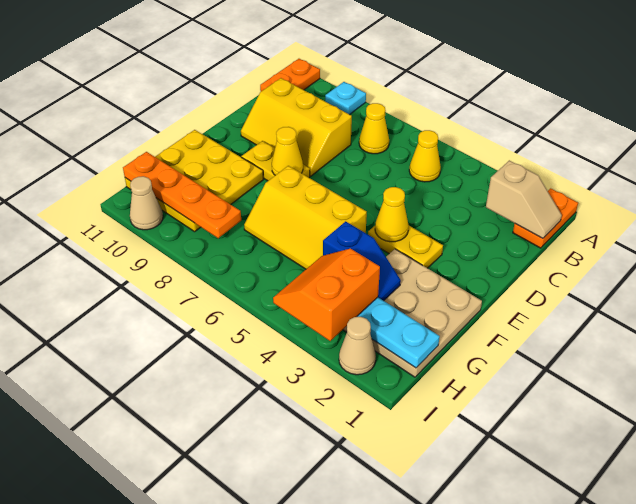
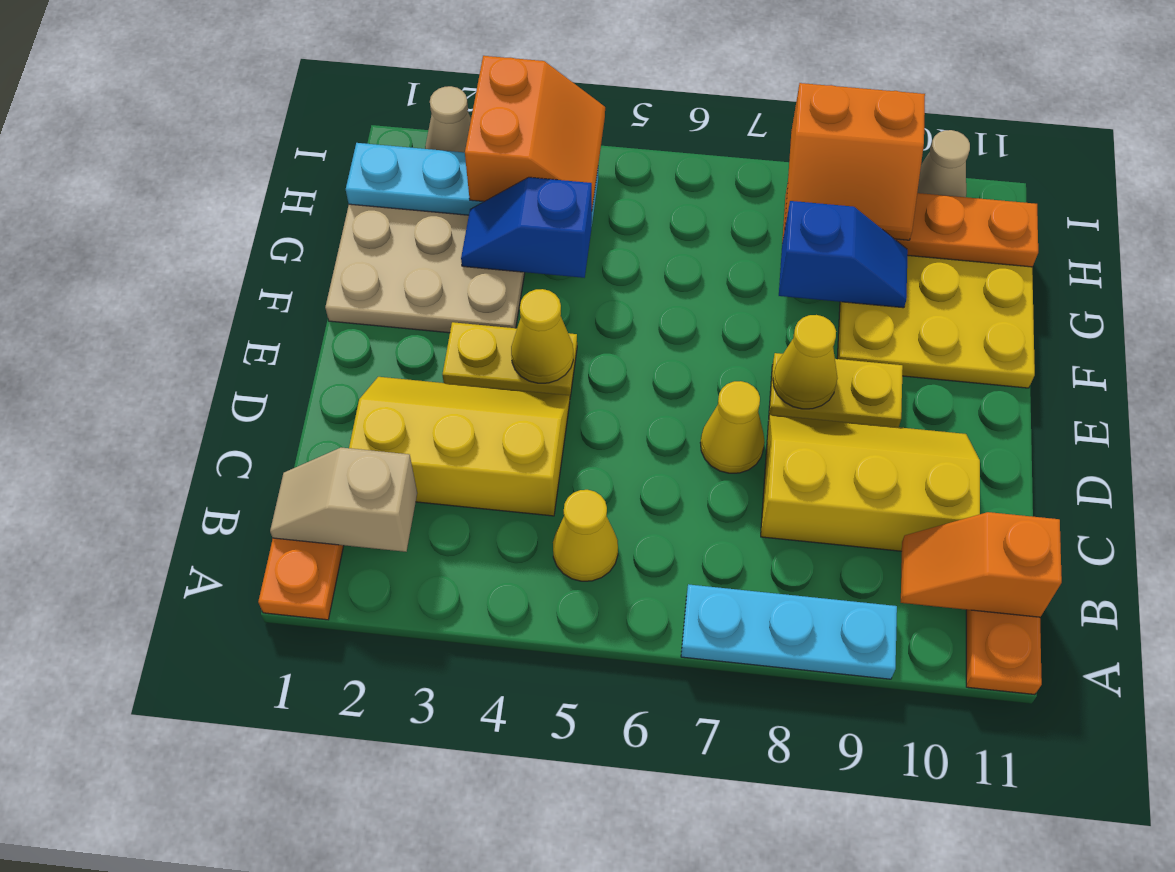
cyan plate A9 level 1 -> cyan plate A7:A9 level 1
yellow cone B7 level 1 -> yellow cone D7 level 1
none -> orange slope B10:B11 level 2 top 11
yellow slope F5:G7 level 1 top F -> yellow slope C2:D4 level 1 top C
none -> blue slope G8:G9 level 2 top 8
none -> orange slope H8:I9 level 3 top I

